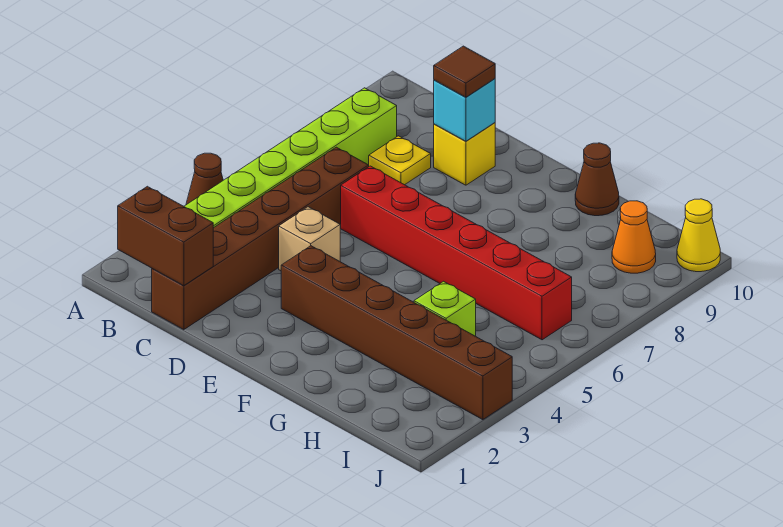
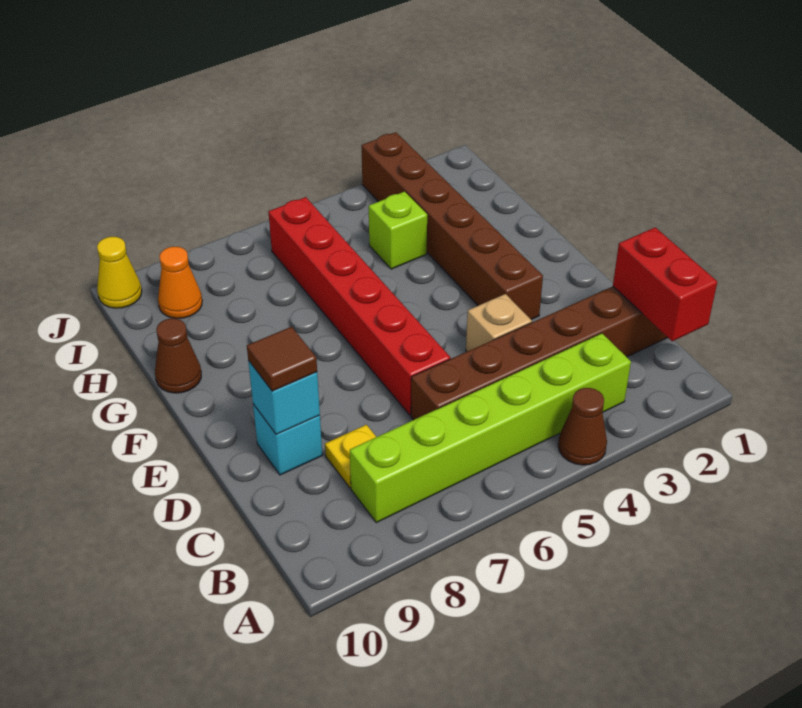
brown brick B1:C1 level 2 -> red brick B1:C1 level 2
yellow brick D9 level 1 -> cyan brick D9 level 1

